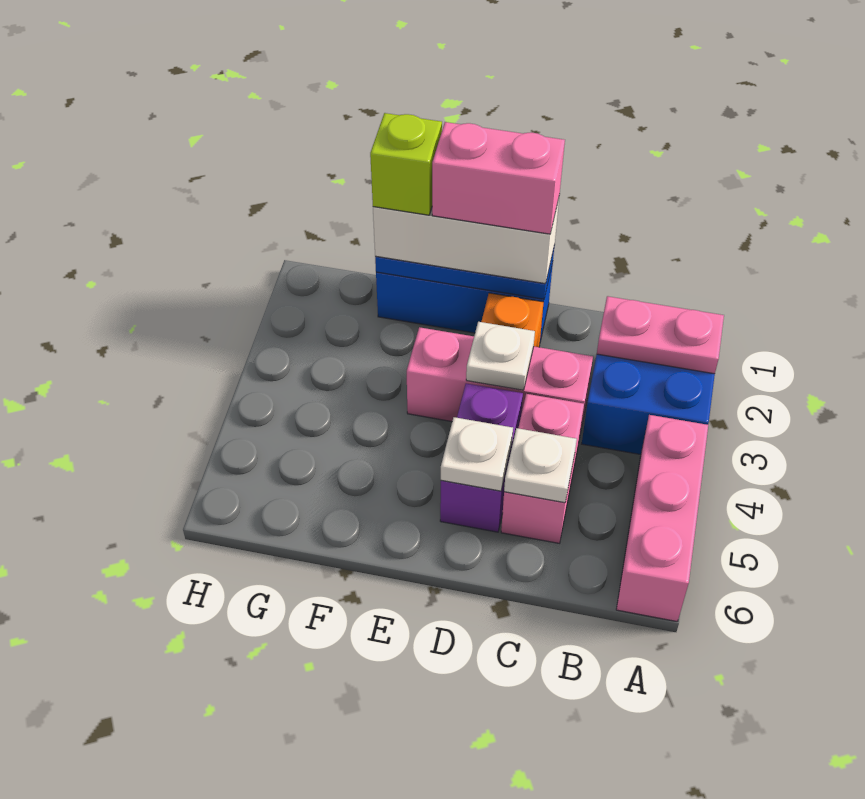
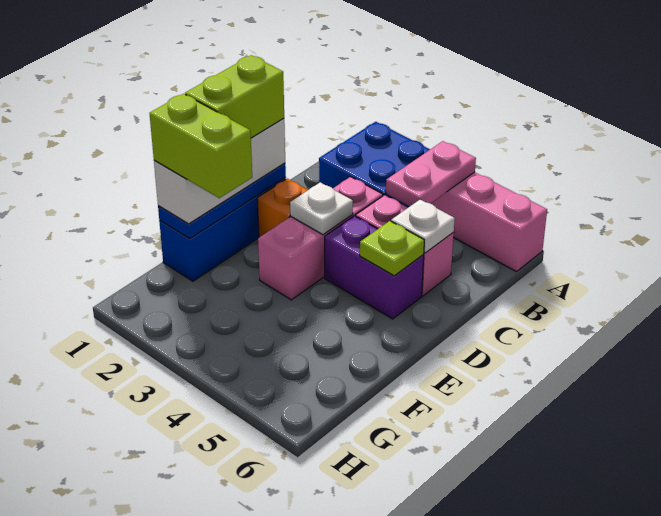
pink plate A2:B2 level 2 -> pink plate A4:B4 level 2
pink brick D1:E1 level 4 -> lime brick D1:E1 level 4
white plate D5 level 2 -> lime plate D5 level 2
lime brick F1 level 4 -> lime brick F1:F2 level 4

